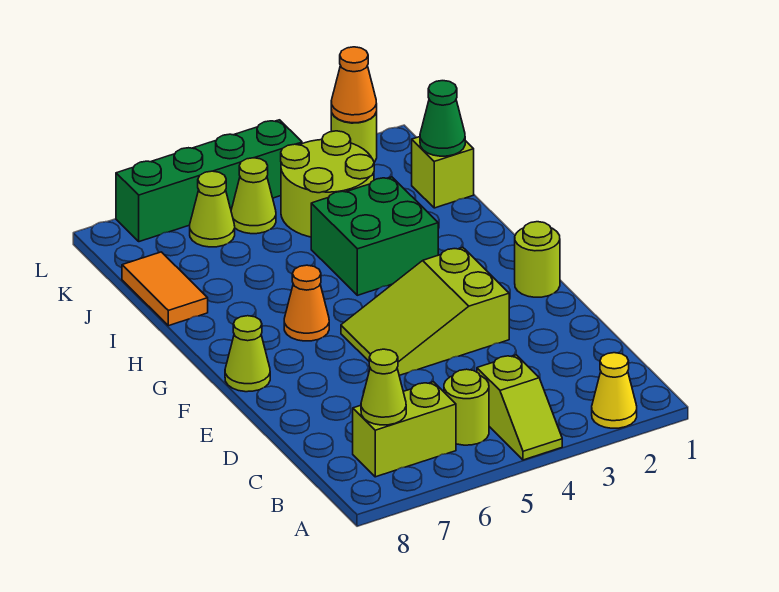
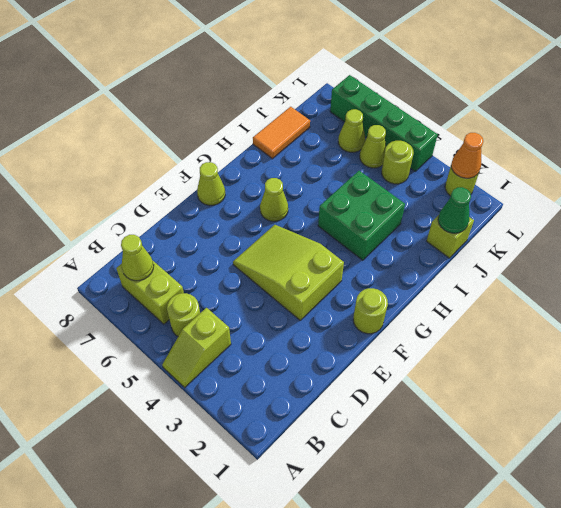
yellow cone A2 level 1 -> none
orange cone G6 level 1 -> lime cone G6 level 1
lime round brick J3:K4 level 1 -> lime round brick K4 level 1

